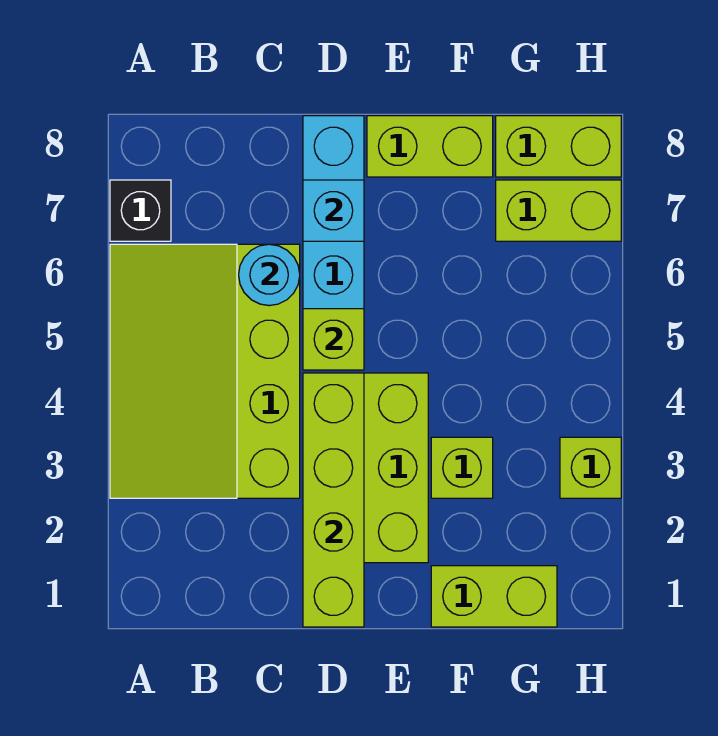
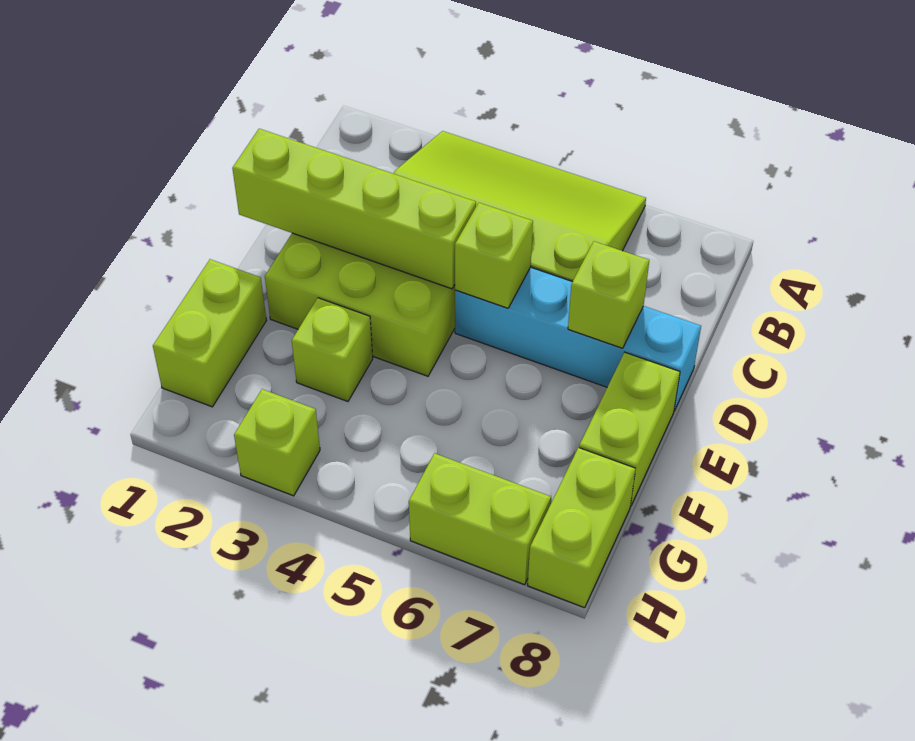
black brick A7 level 1 -> none
cyan round brick C6 level 2 -> none
cyan brick D7 level 2 -> lime brick D7 level 2
lime brick G7:H7 level 1 -> lime brick H6:H7 level 1

